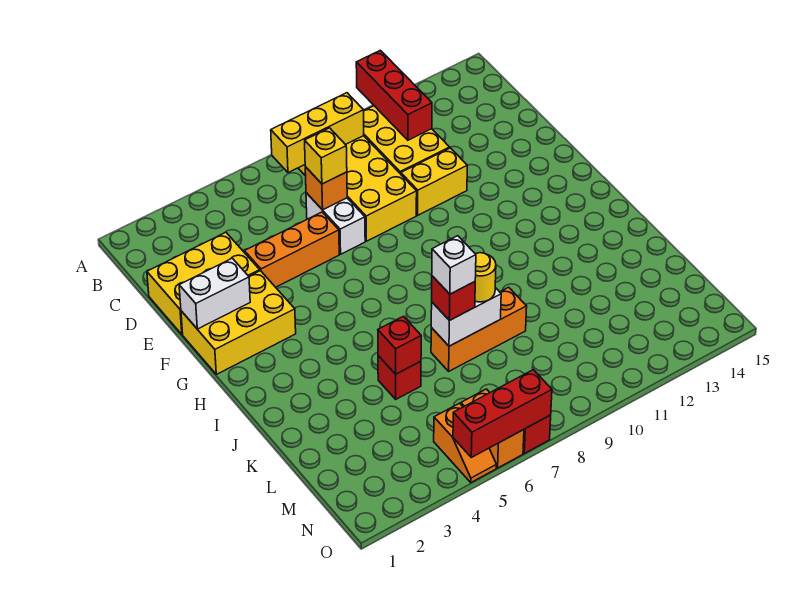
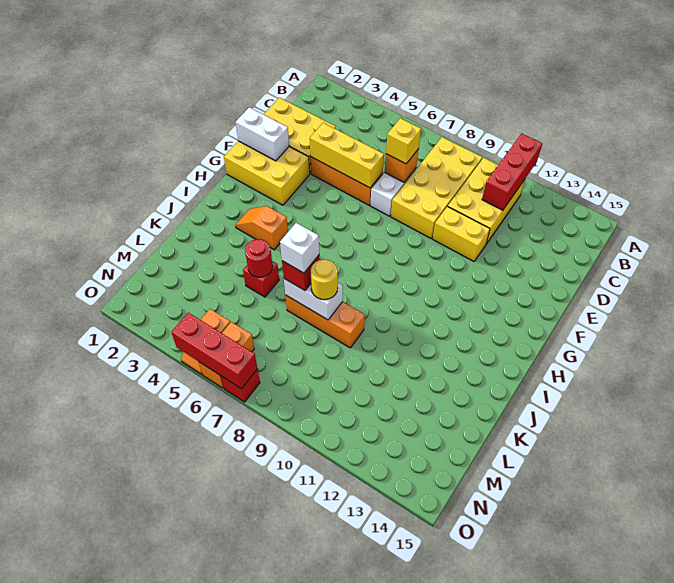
yellow brick B7:B9 level 2 -> yellow brick E4:E6 level 2
none -> orange slope I3:I4 level 1 top 4
red brick K5 level 2 -> red round brick K5 level 2

